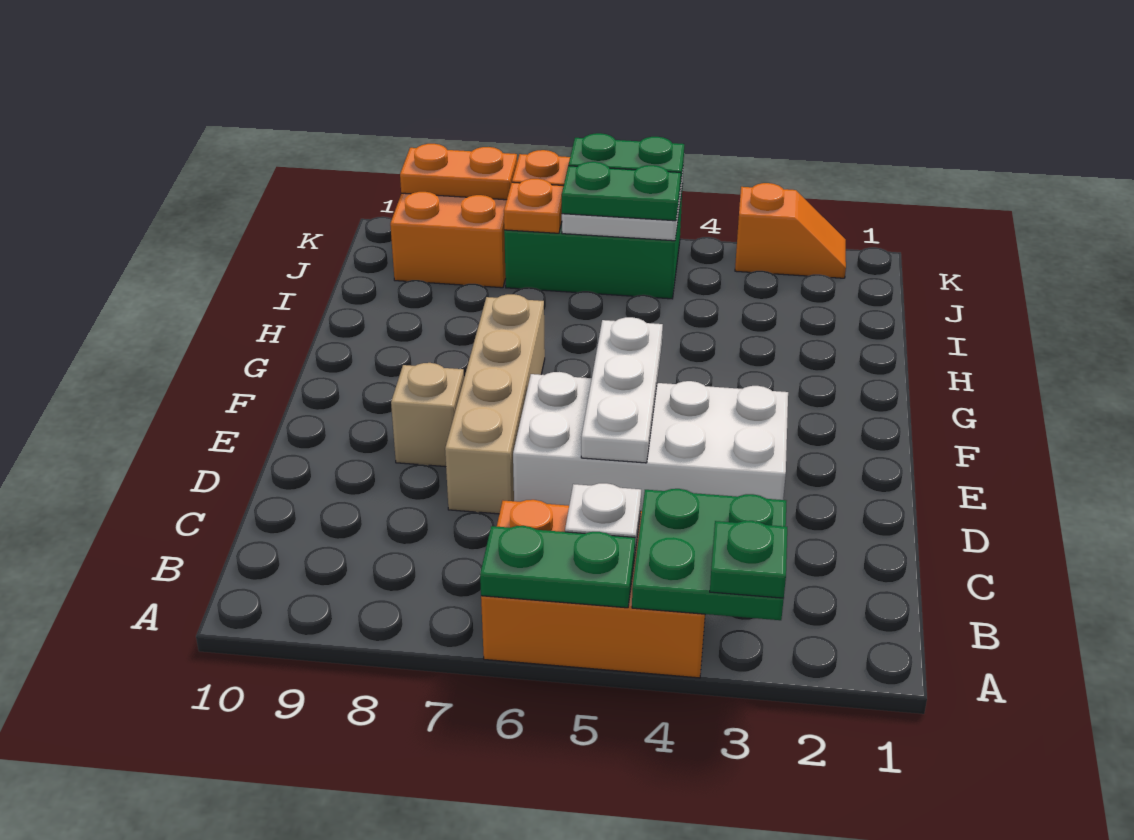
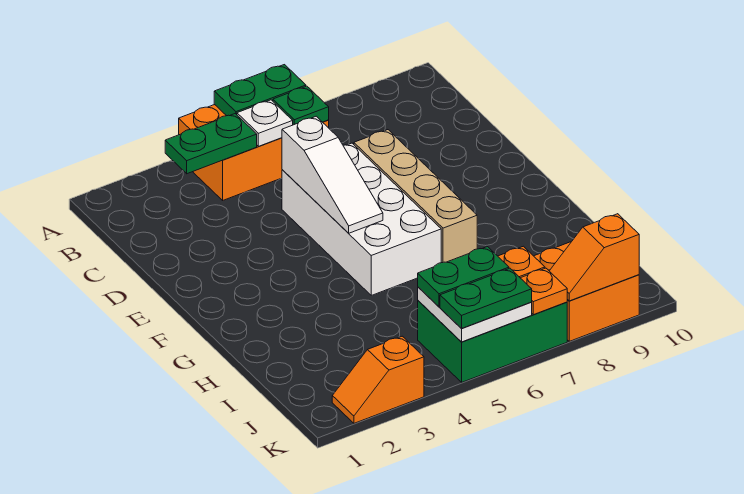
green plate A3:B4 level 2 -> green plate B3:B4 level 2
green plate A3 level 3 -> green plate B6 level 2
white brick D3:E6 level 1 -> white brick D5:G6 level 1
white plate D5:F5 level 2 -> white slope D5:F5 level 2 top D
tan brick E8 level 1 -> none
orange plate K8:K9 level 2 -> orange slope K8:K9 level 2 top 9

